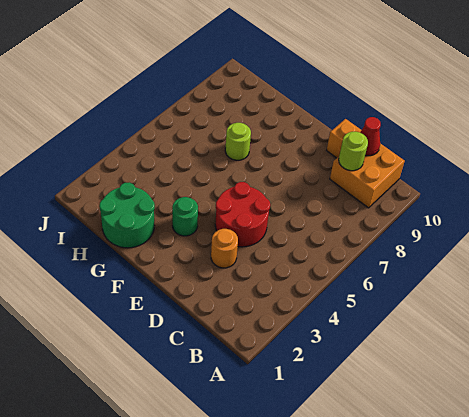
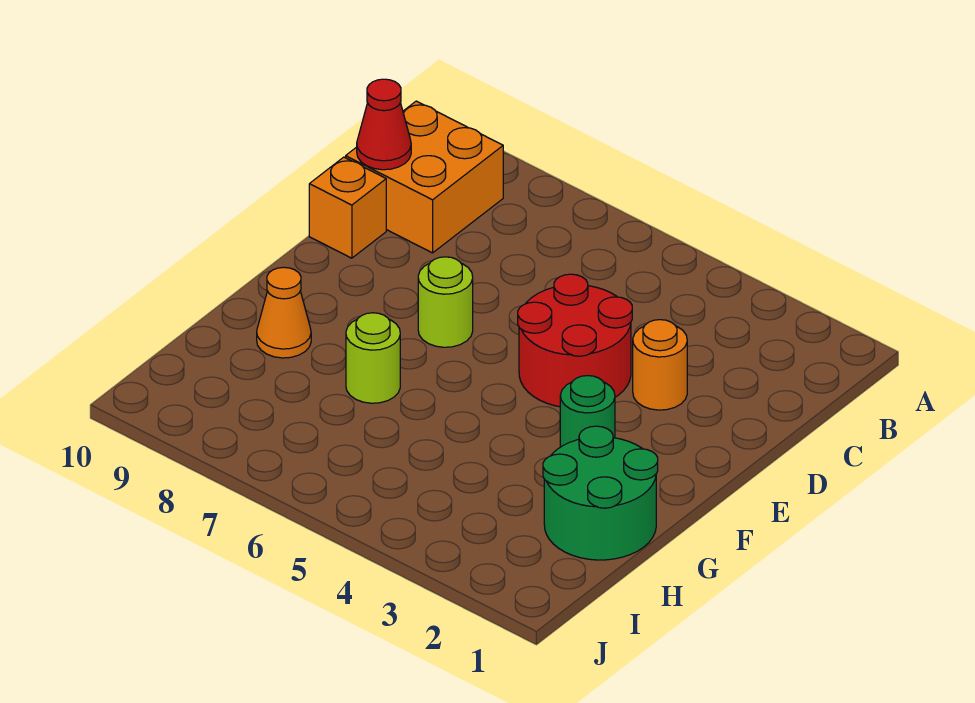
lime round brick C9 level 2 -> lime round brick E7 level 1
none -> orange cone G9 level 1

